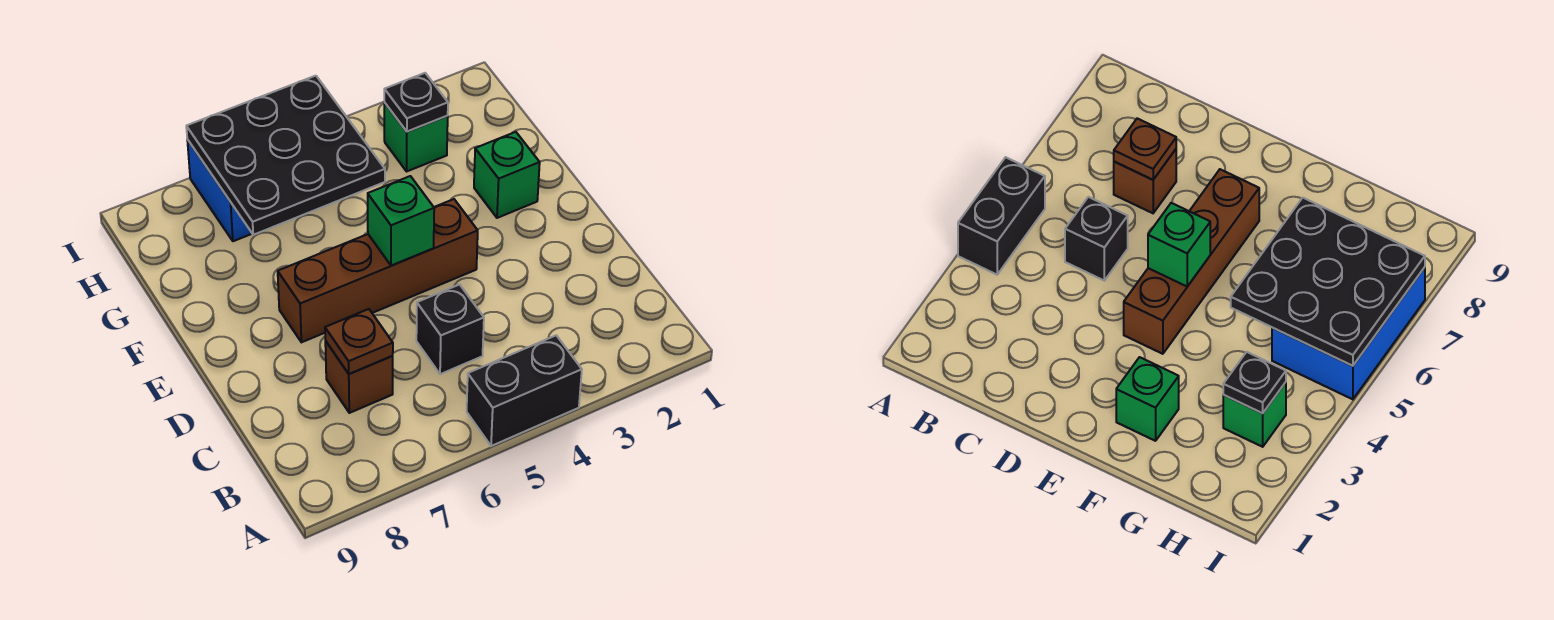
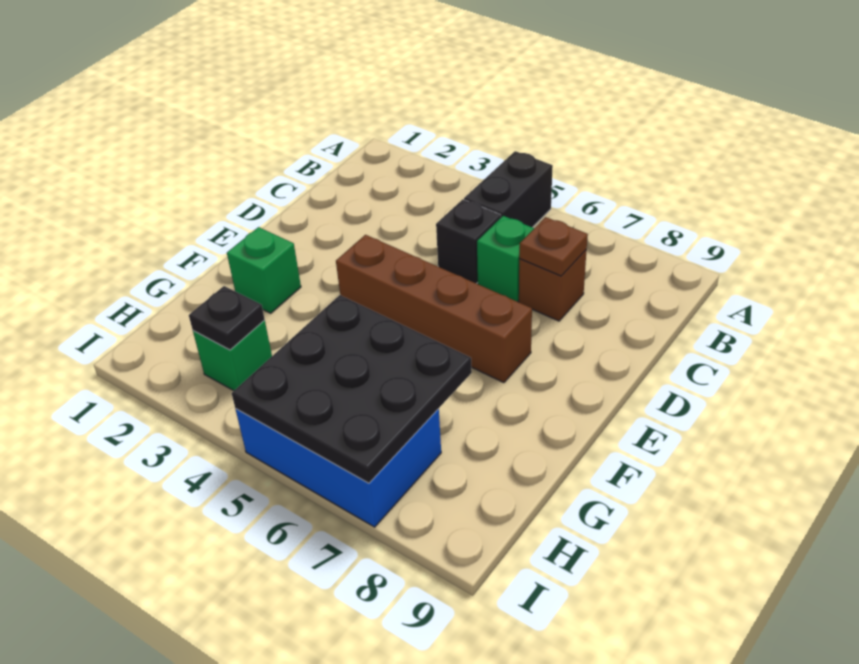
black brick A4:A5 level 1 -> black brick A5:B5 level 1
green brick E5 level 2 -> green brick C6 level 1

